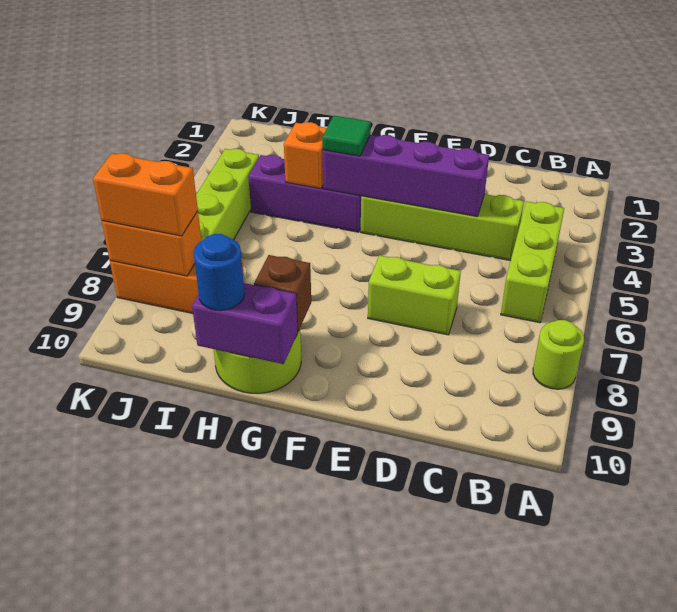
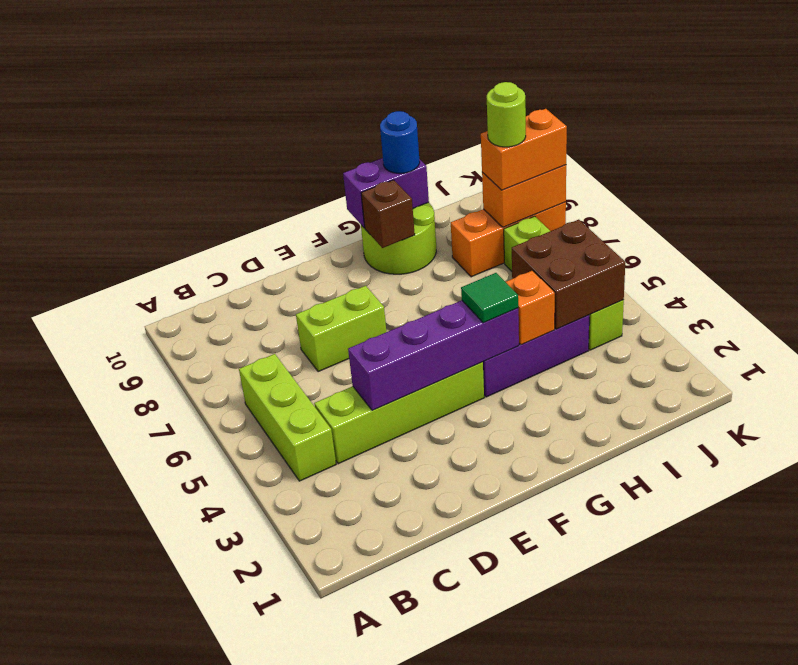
lime round brick A8 level 1 -> lime round brick J8 level 4
none -> brown brick I4:J5 level 2

